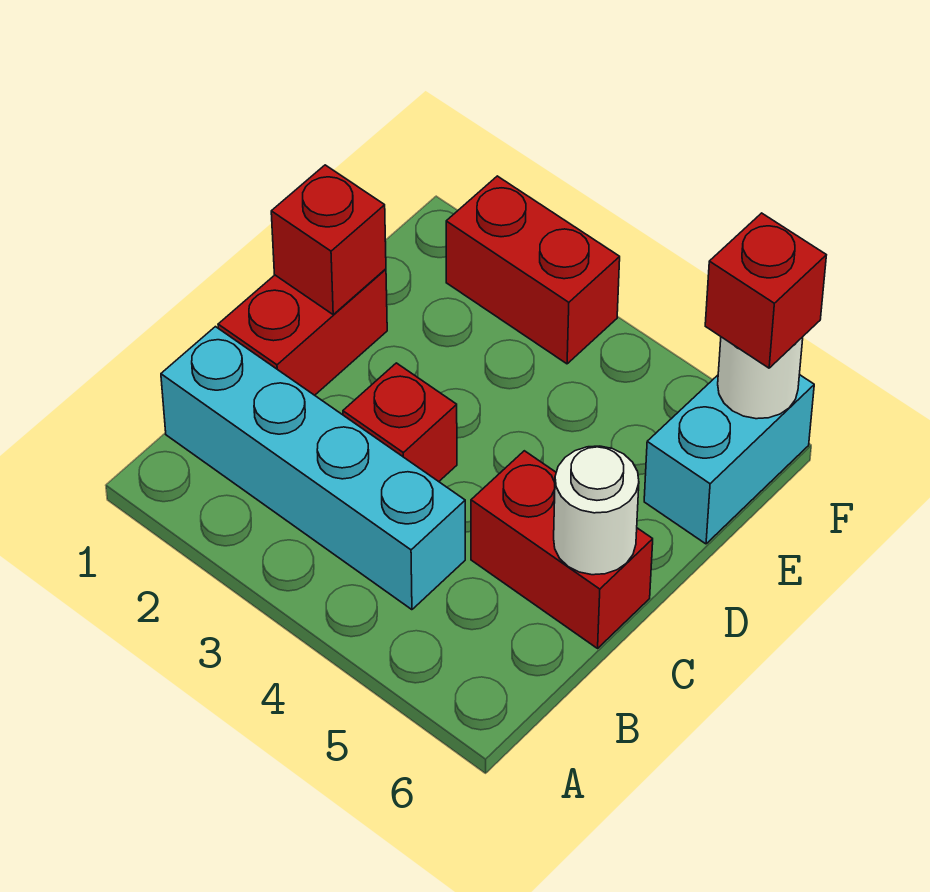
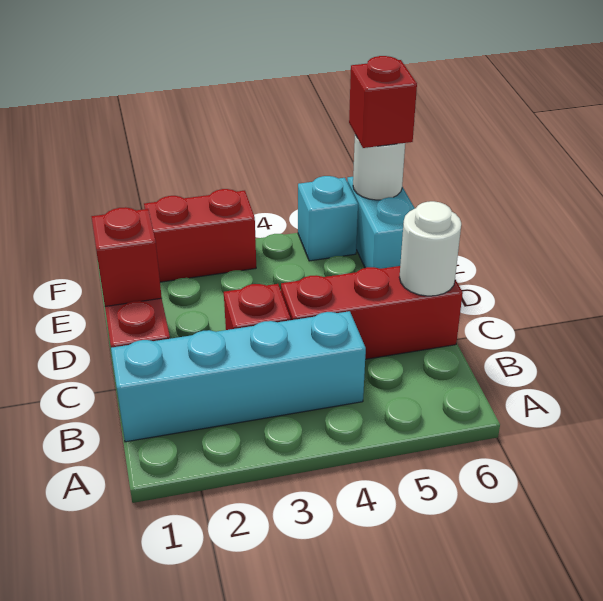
red brick C5:C6 level 1 -> red brick C4:C6 level 1
none -> cyan brick F5 level 1

